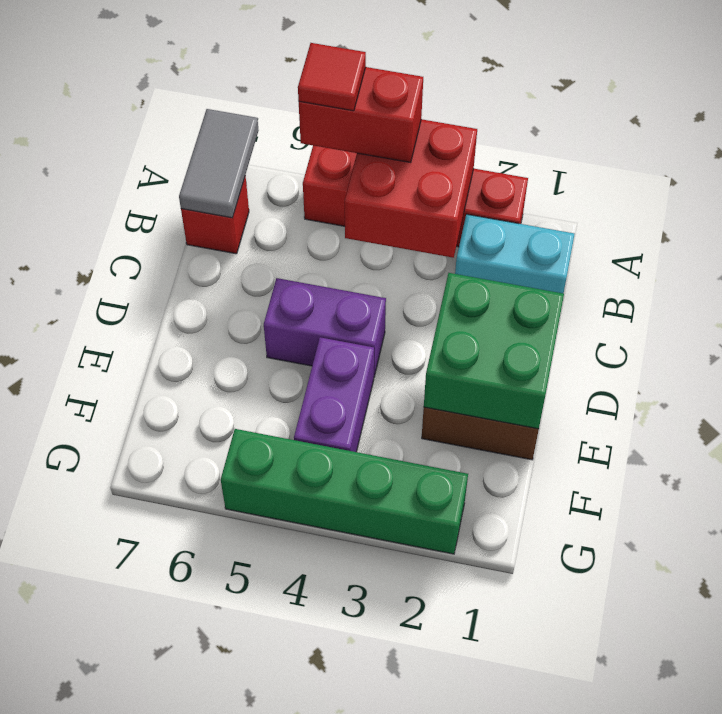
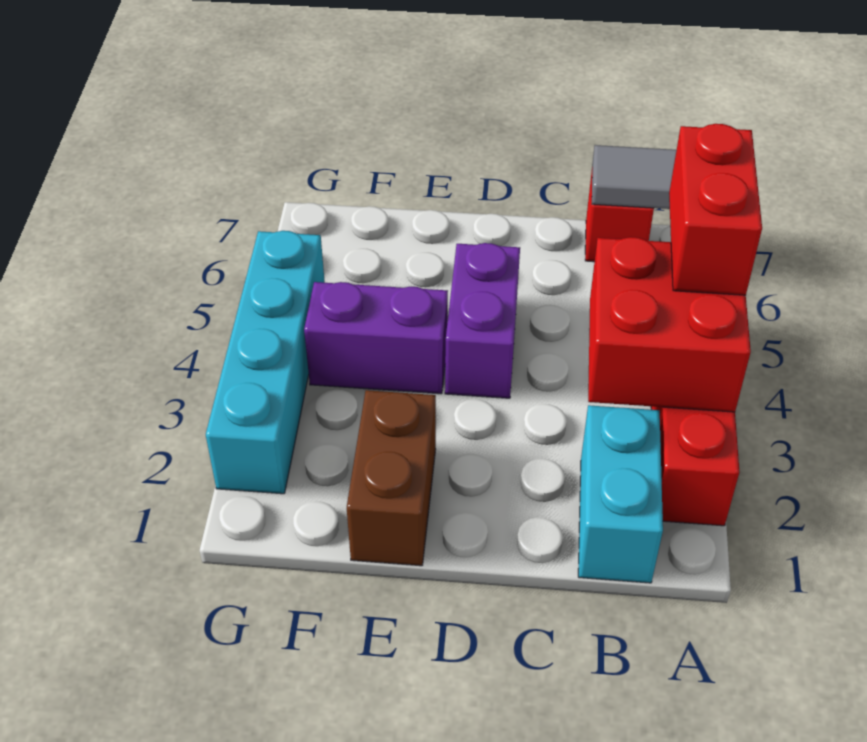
red tile A5 level 4 -> none
green brick D1:E2 level 2 -> none
green brick G2:G5 level 1 -> cyan brick G2:G5 level 1

